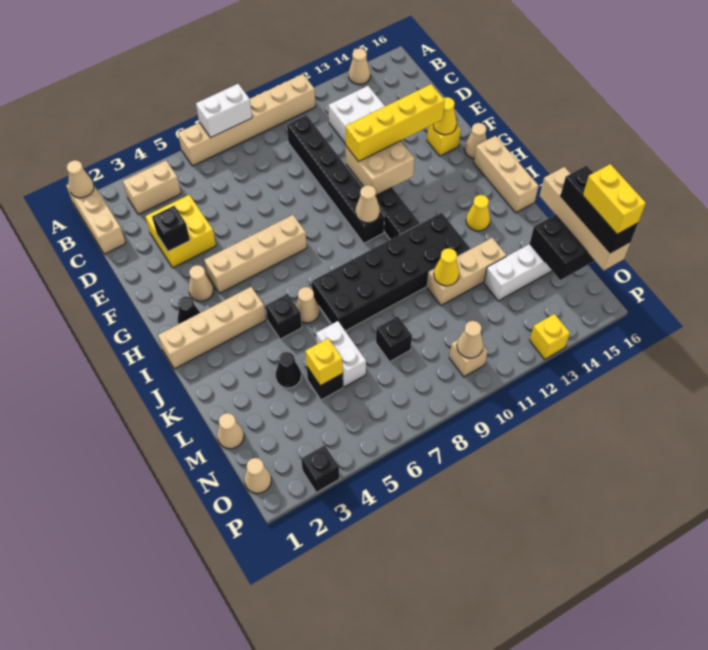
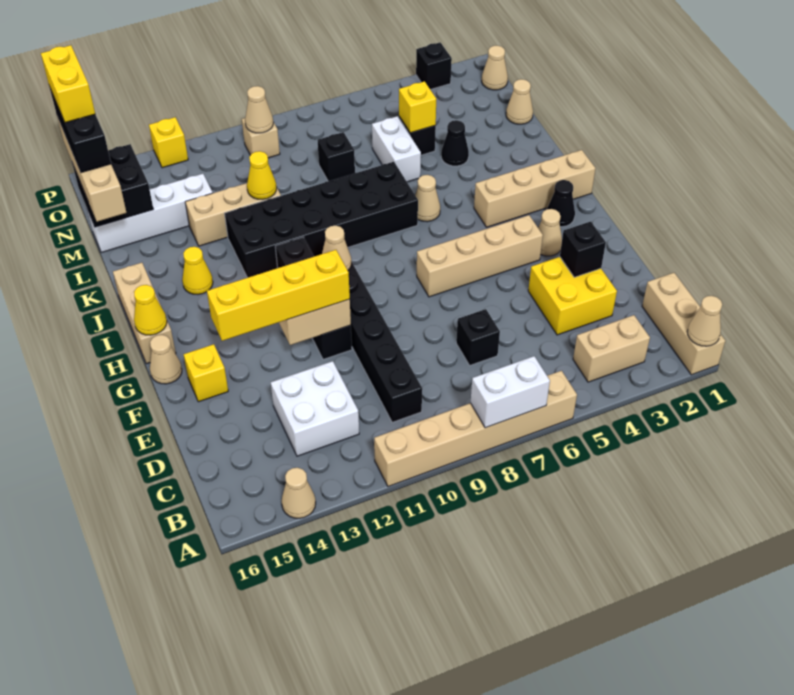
yellow cone F15 level 2 -> yellow cone H16 level 2
black brick J5 level 1 -> black brick D7 level 1

